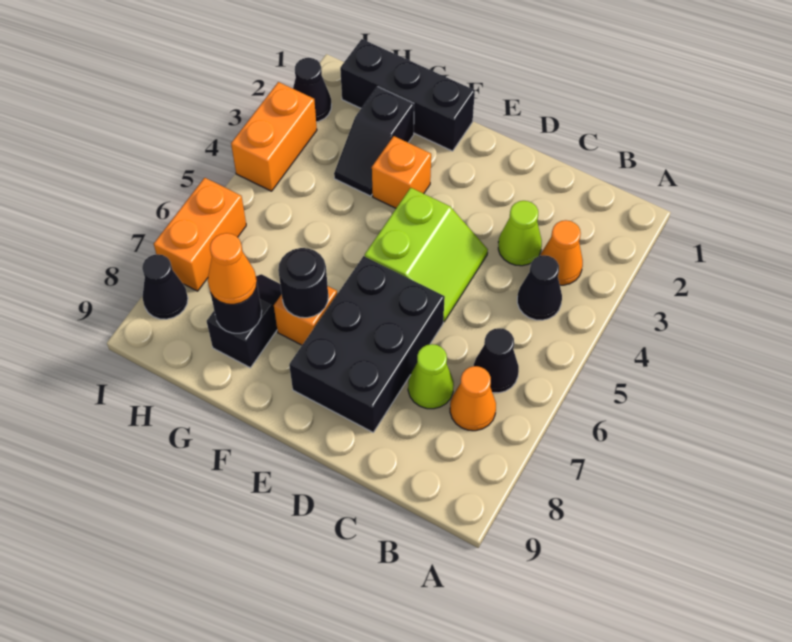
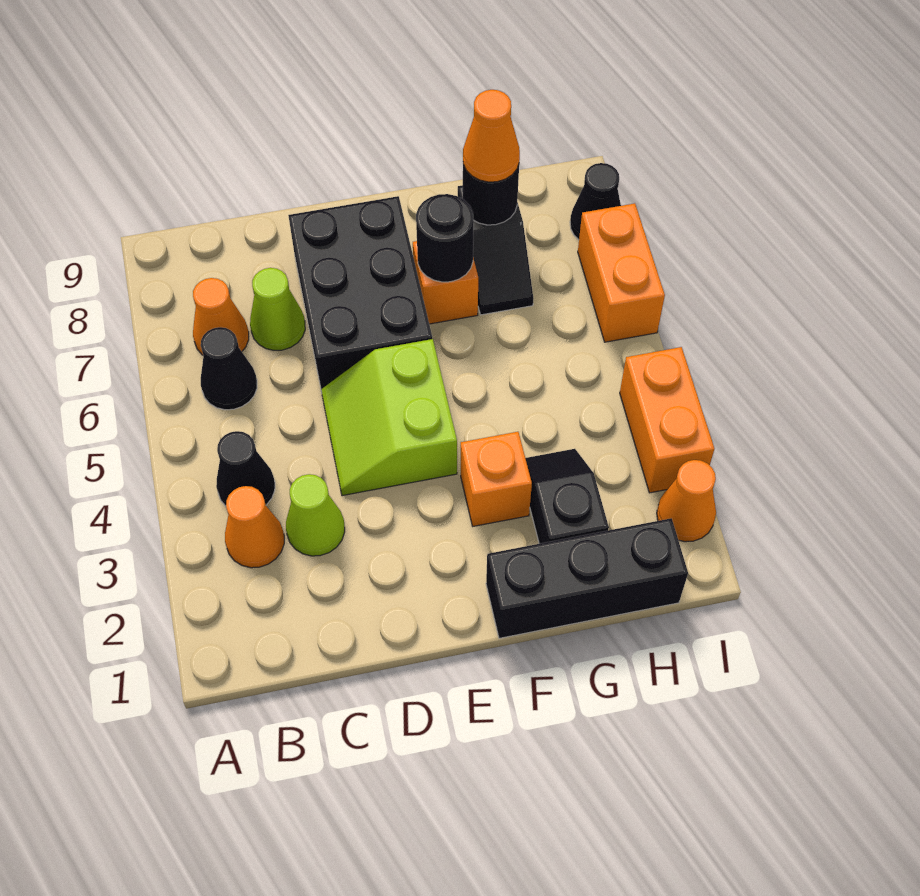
black cone I2 level 1 -> orange cone I2 level 1

